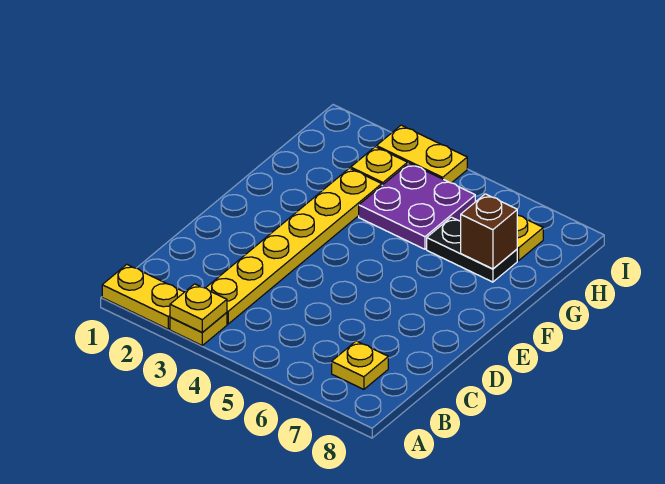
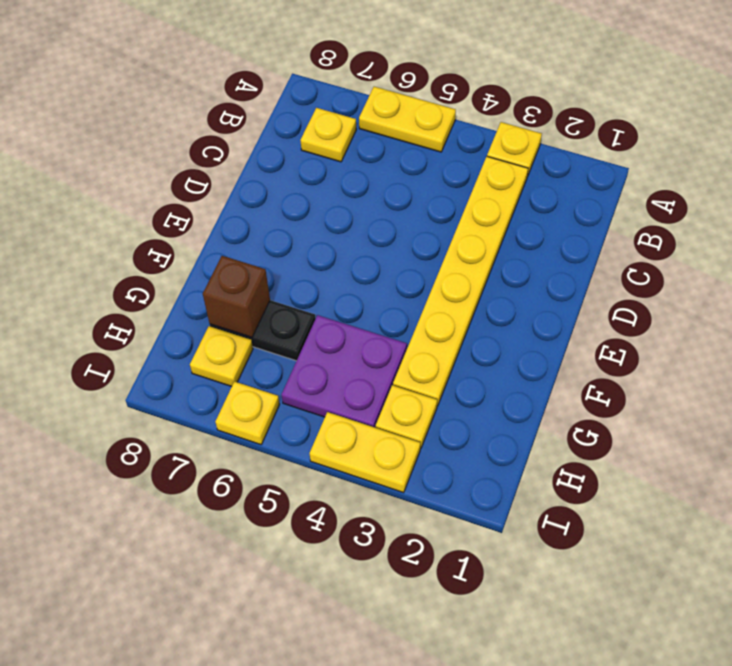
yellow plate A1:A2 level 1 -> yellow plate A5:A6 level 1
yellow plate A3 level 2 -> yellow plate I6 level 1

